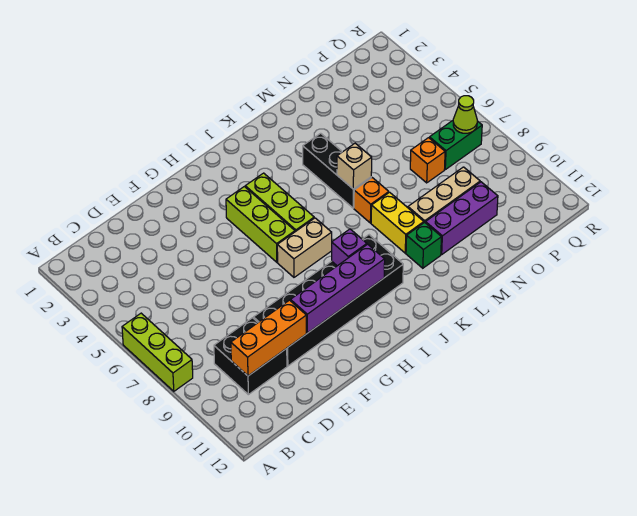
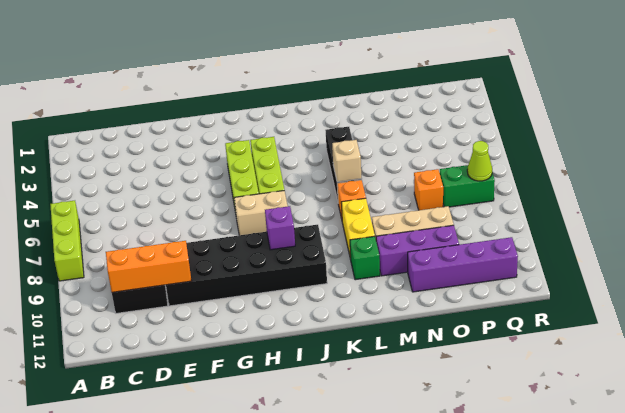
purple brick F10:I10 level 2 -> purple brick N11:Q11 level 1

